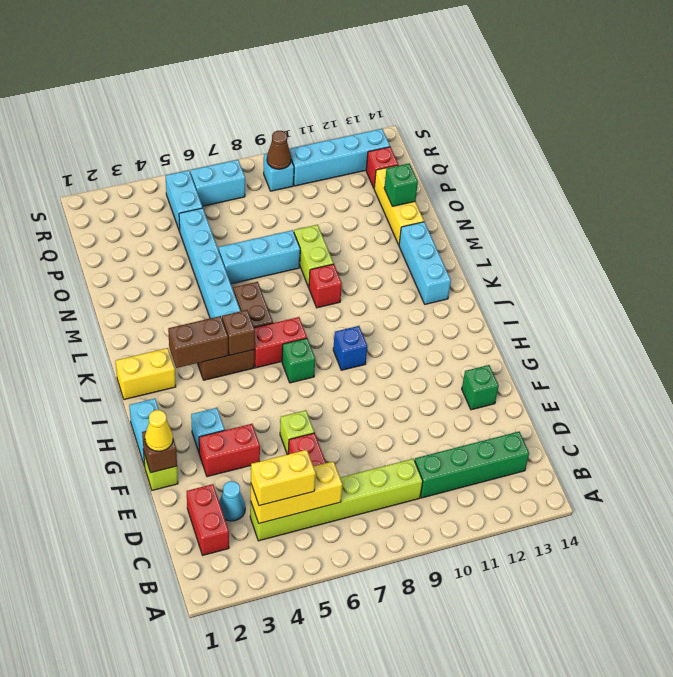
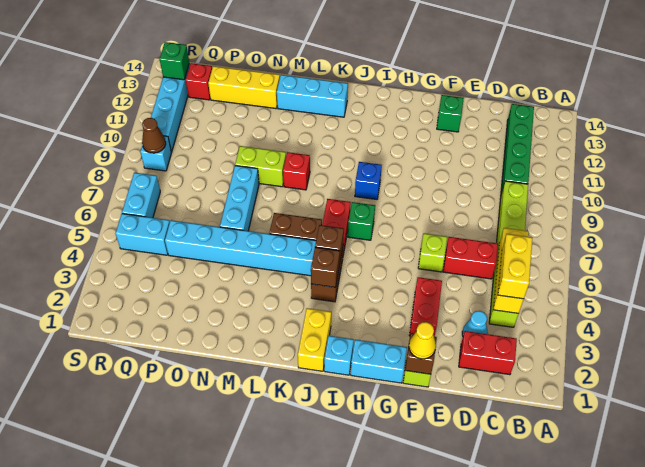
cyan brick G3 level 1 -> cyan brick I1 level 1
brown brick J3:J4 level 2 -> brown brick J4 level 2
green brick O13 level 2 -> green brick R13 level 2

